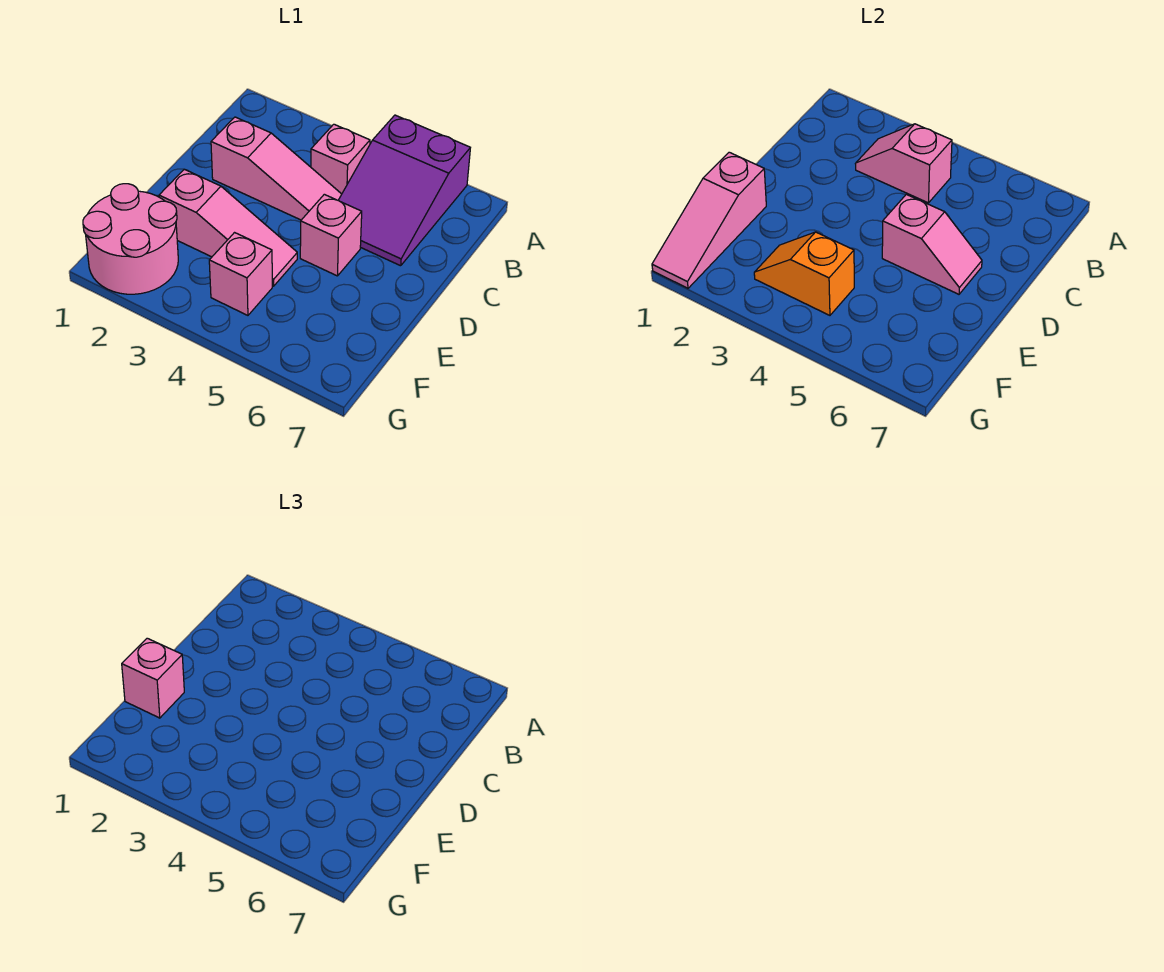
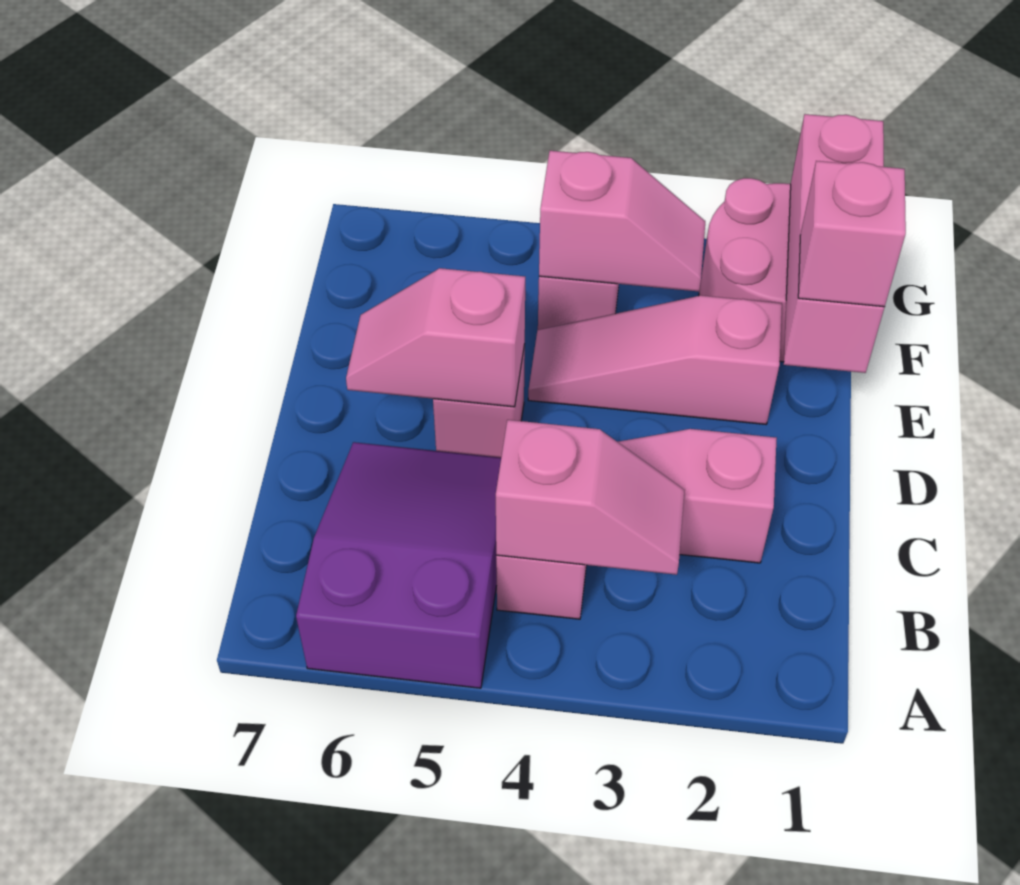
pink slope E1:G1 level 2 top E -> pink brick E1:G1 level 2
orange slope F3:F4 level 2 top 4 -> pink slope F3:F4 level 2 top 4

